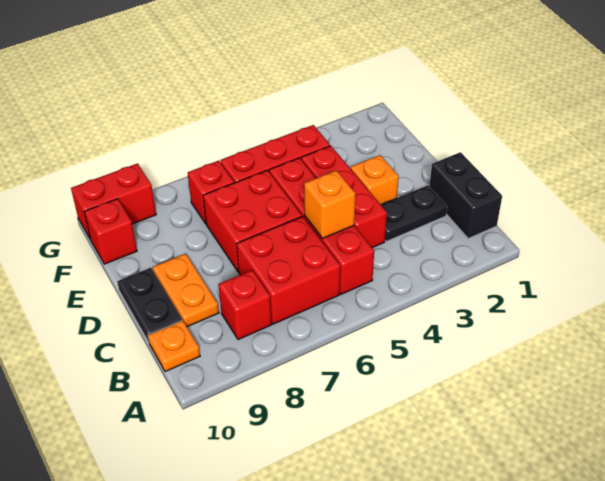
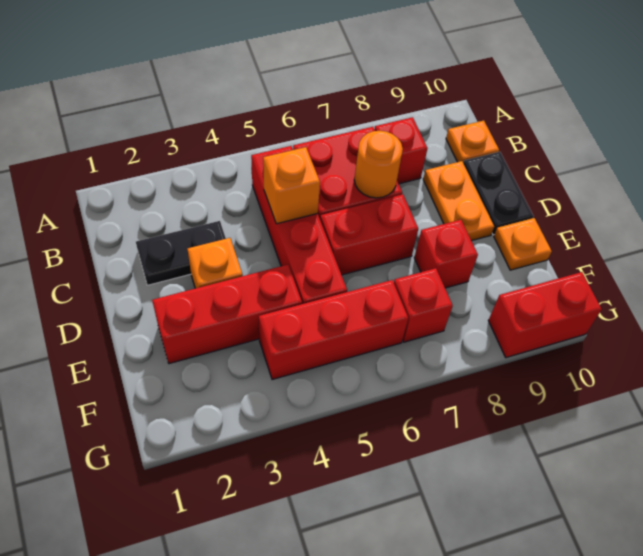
black brick B1:C1 level 1 -> none
red brick C4:E4 level 1 -> red brick E2:E4 level 1
none -> orange round brick C7 level 2
red brick D6:E7 level 1 -> red brick D6:D7 level 1
none -> orange plate E10 level 1
red brick F10 level 1 -> red brick E8 level 1

